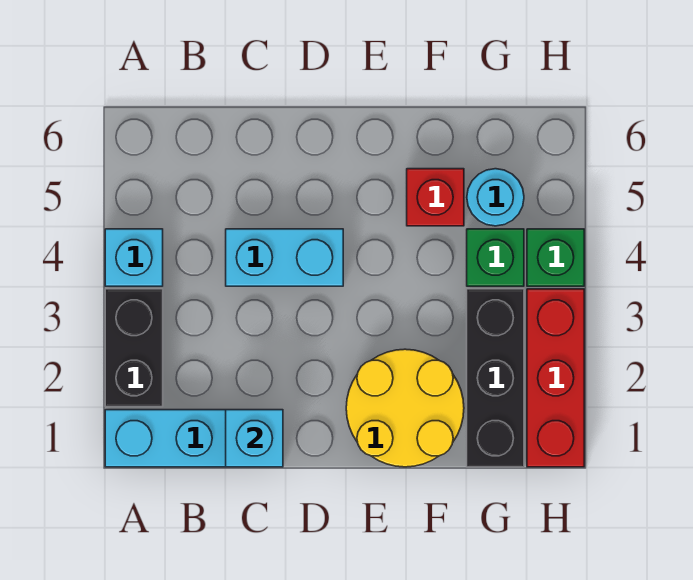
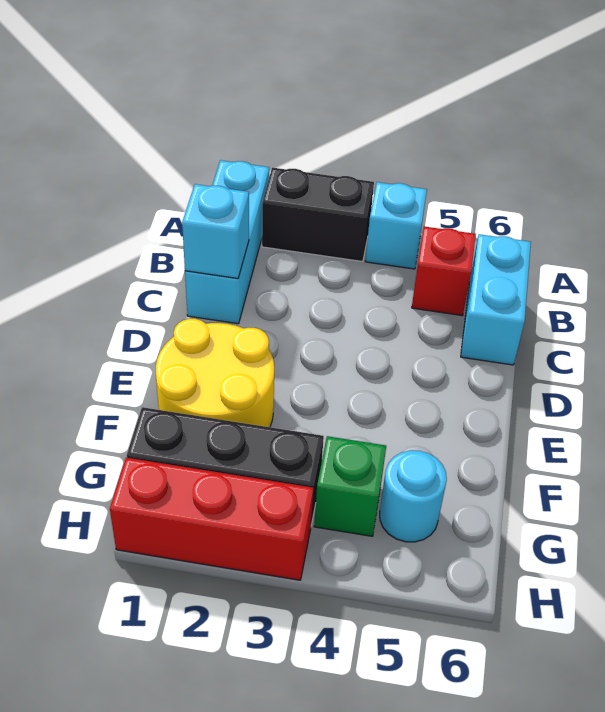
cyan brick C4:D4 level 1 -> cyan brick B6:C6 level 1
red brick F5 level 1 -> red brick B5 level 1
green brick H4 level 1 -> none

